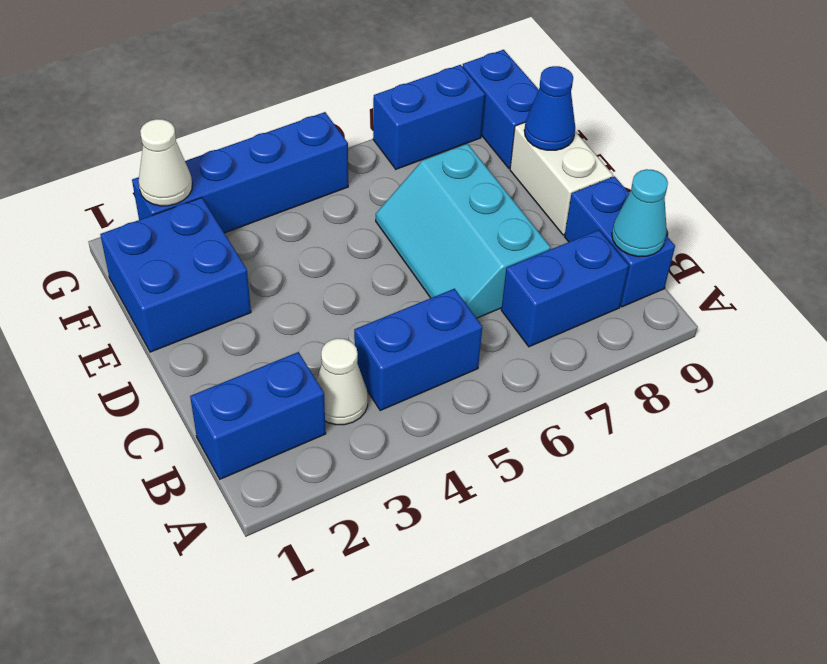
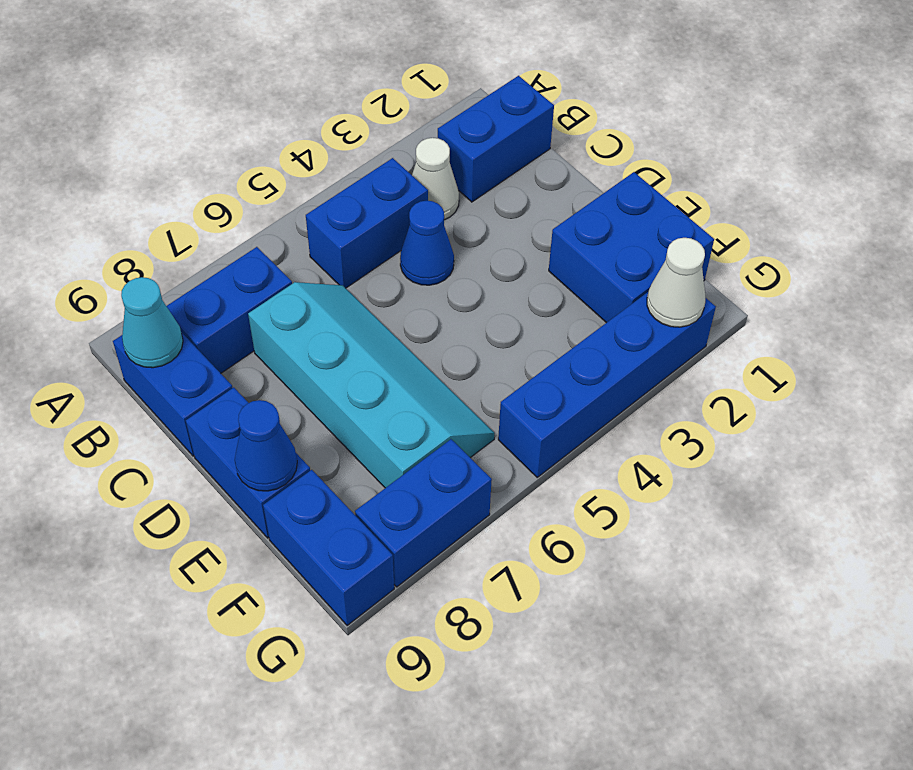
none -> blue cone C4 level 1
cyan slope C6:E7 level 1 top 7 -> cyan slope C6:F7 level 1 top 7
white brick D9:E9 level 1 -> blue brick D9:E9 level 1

